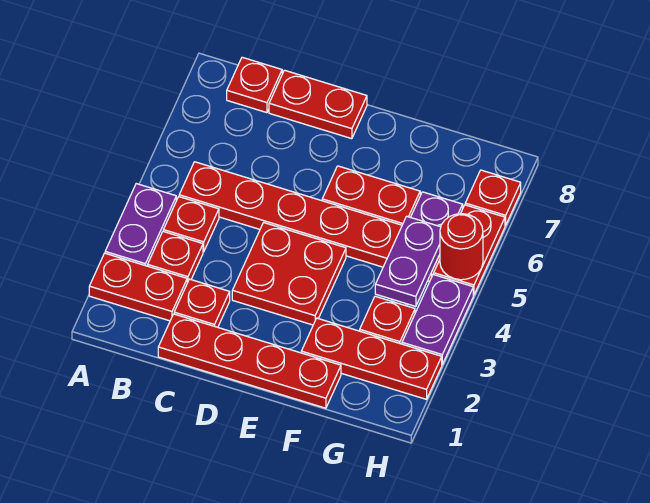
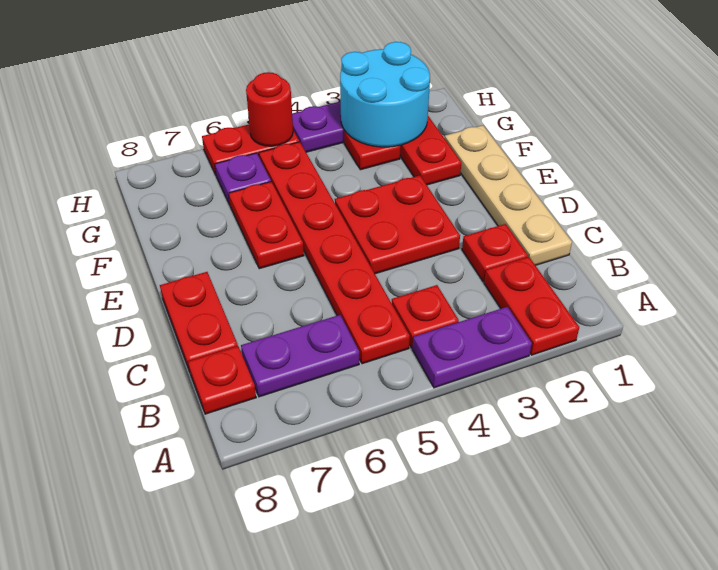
red plate B3 level 1 -> none
red plate C1:F1 level 1 -> tan plate C1:F1 level 1
none -> cyan round brick G2:H3 level 2
purple plate G4:G5 level 2 -> purple plate B6:B7 level 1
red plate H7 level 1 -> none

